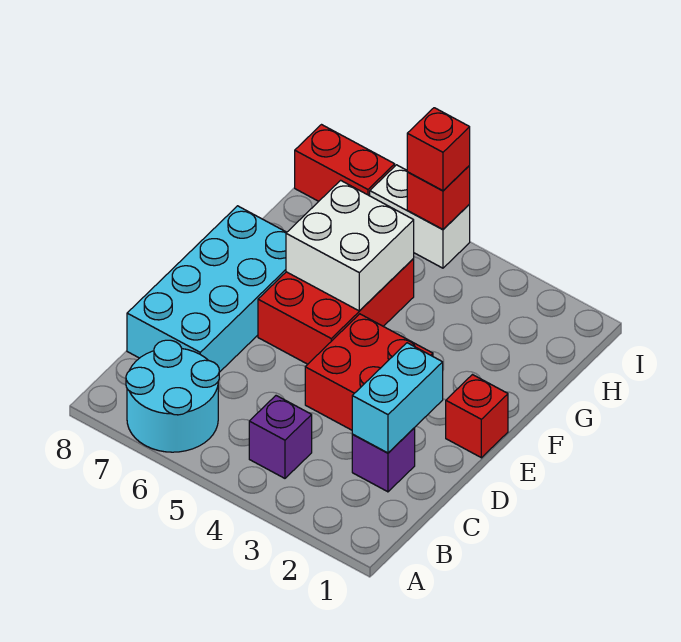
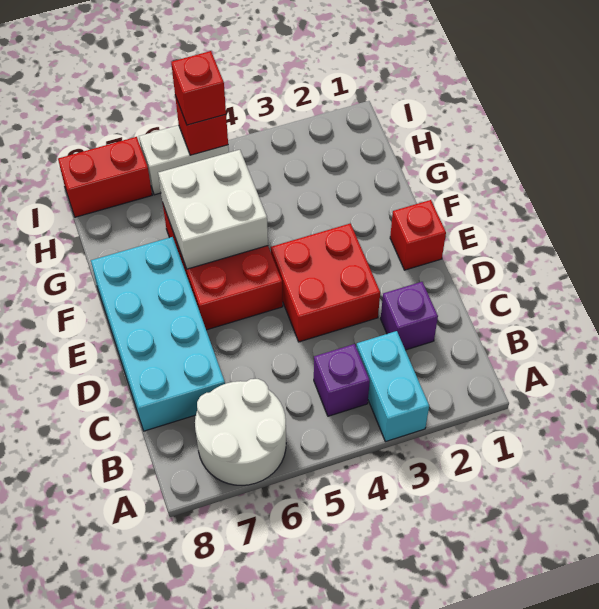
cyan round brick A6:B7 level 1 -> white round brick A6:B7 level 1
cyan brick C2:D2 level 2 -> cyan brick A3:B3 level 1

